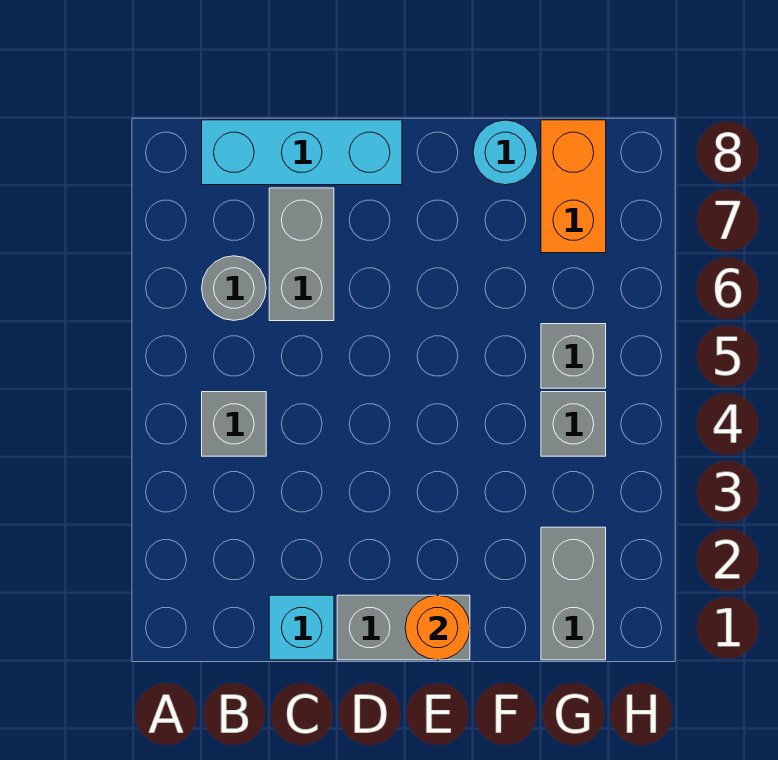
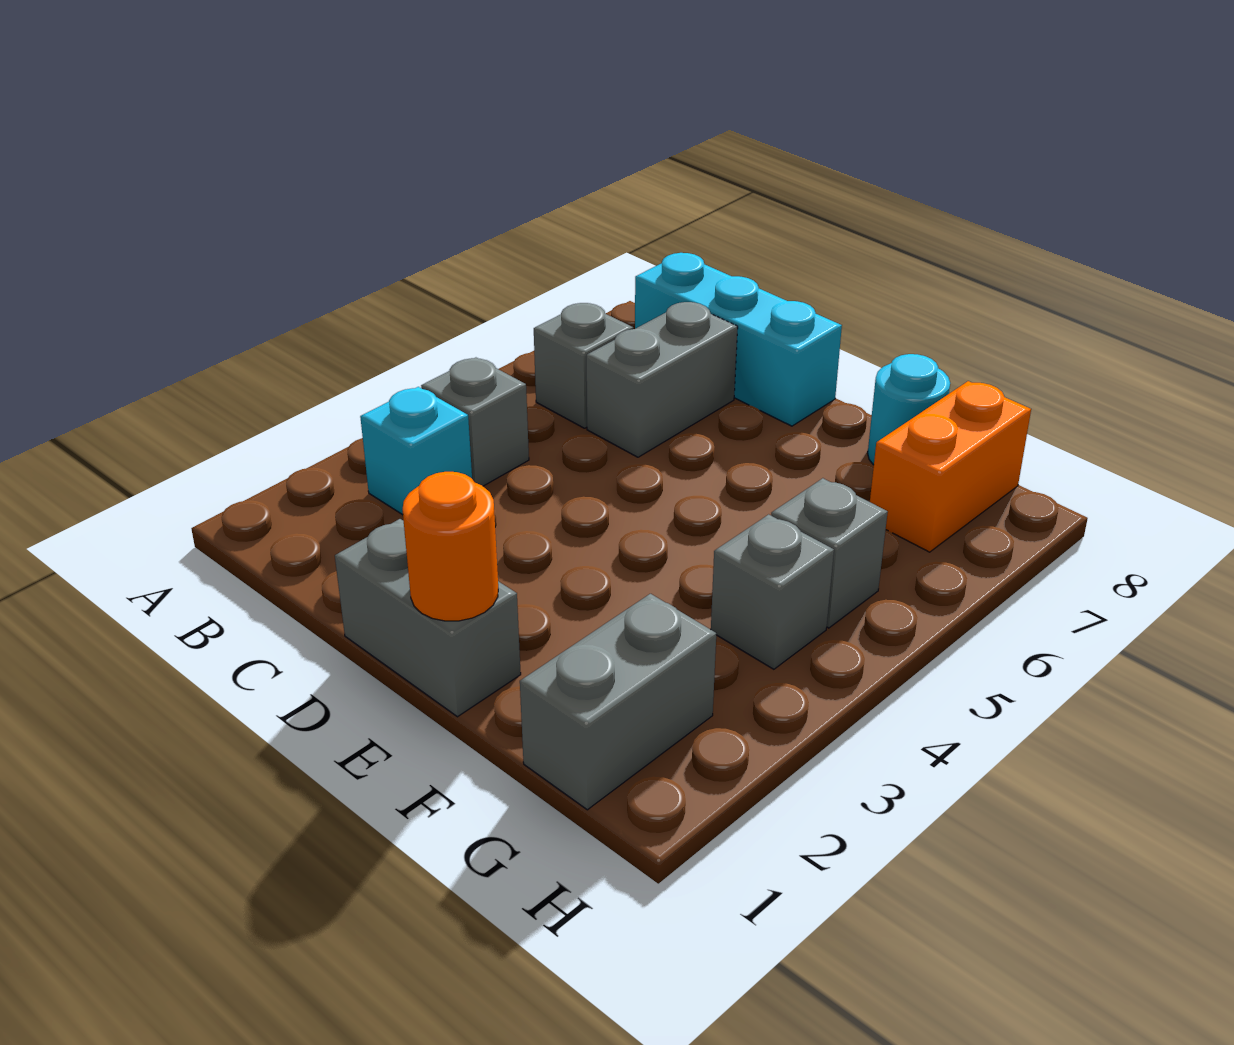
grey round brick B6 level 1 -> grey brick B6 level 1
cyan brick C1 level 1 -> cyan brick B3 level 1

